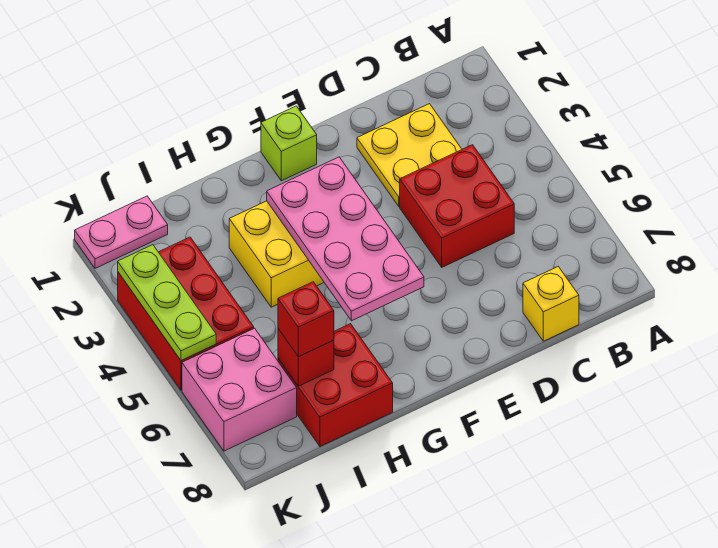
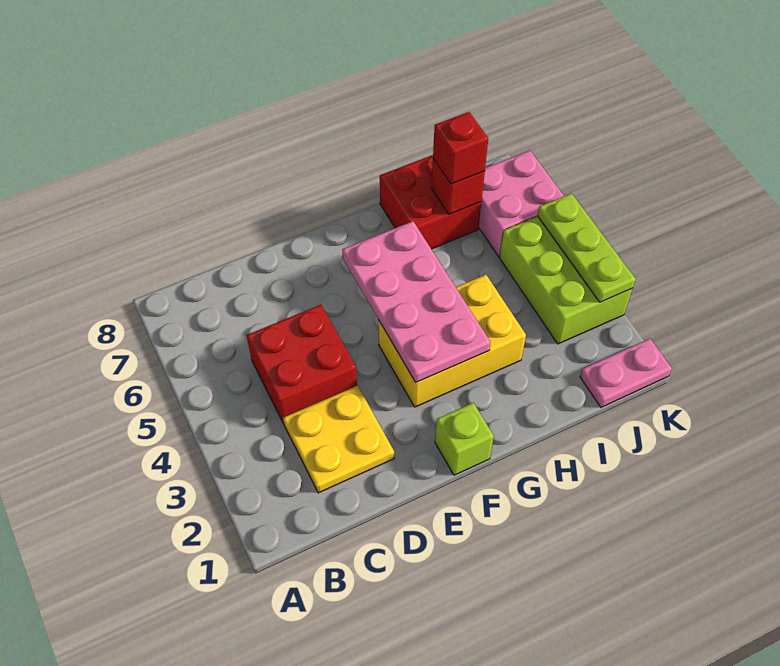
yellow brick C8 level 1 -> none
red brick J3:K5 level 1 -> lime brick J3:K5 level 1

